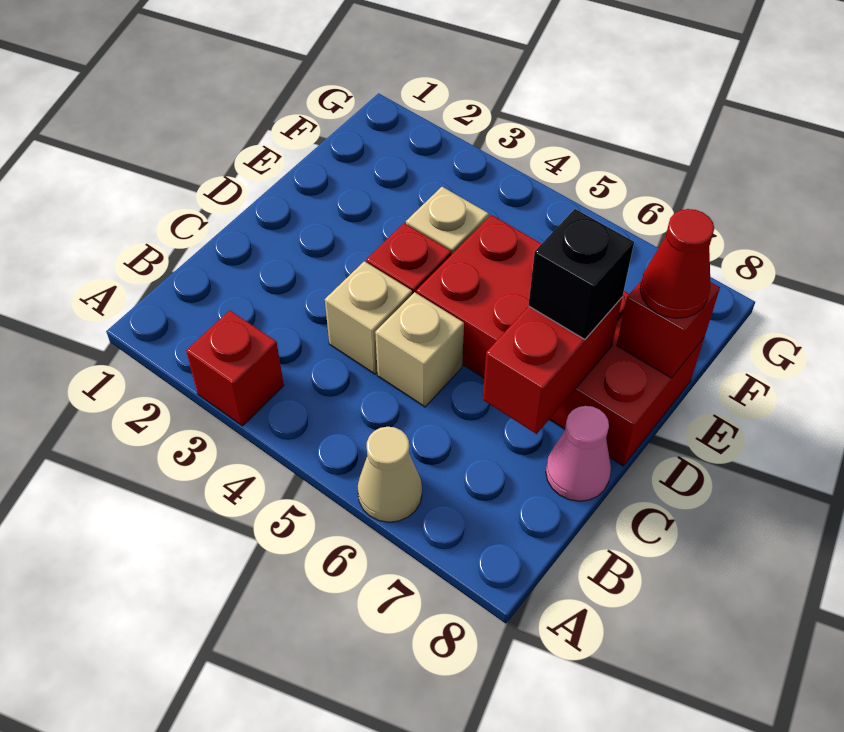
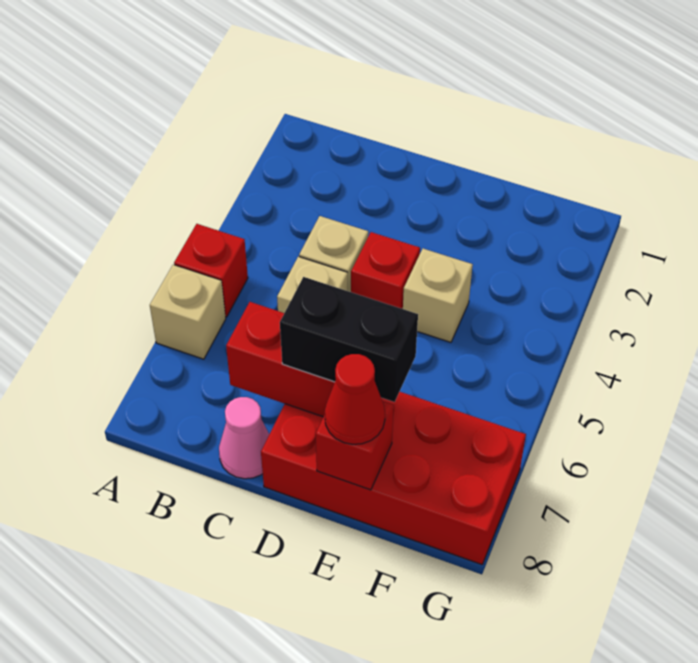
red brick A3 level 1 -> red brick A5 level 1
tan cone A6 level 1 -> tan brick A6 level 1
red brick D5:E8 level 1 -> red brick D7:G8 level 1
black brick D7 level 3 -> black brick D7:E7 level 3

